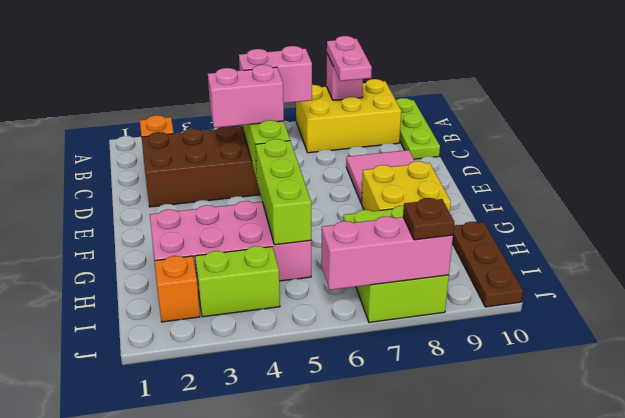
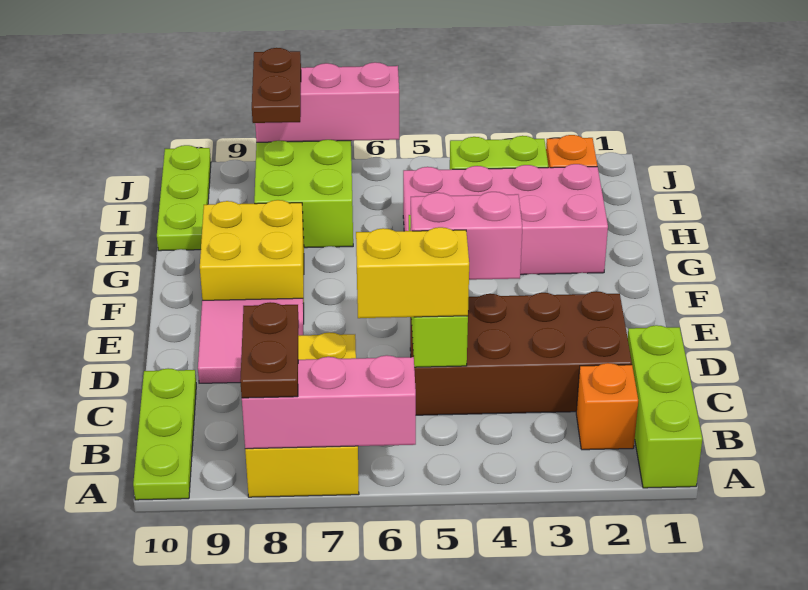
yellow brick A7:B9 level 1 -> yellow brick A7:C8 level 1
pink brick A8 level 2 -> pink brick A6:A8 level 2
pink plate A8:B8 level 3 -> brown plate A8:B8 level 3
pink brick C5:C6 level 3 -> yellow brick C5:C6 level 3
lime brick F5:H5 level 2 -> lime brick A1:C1 level 1
brown plate H10:J10 level 1 -> lime plate H10:J10 level 1
brown plate J8 level 3 -> brown plate I8:J8 level 3

